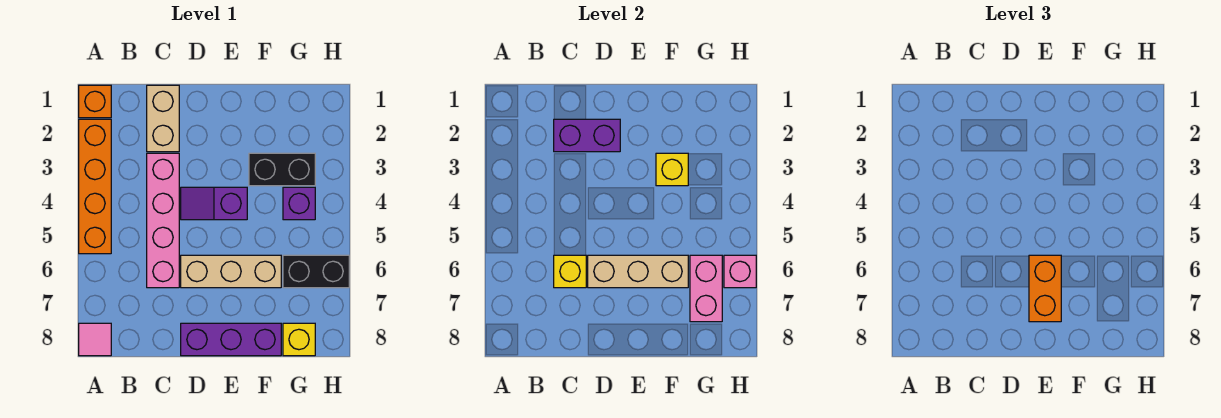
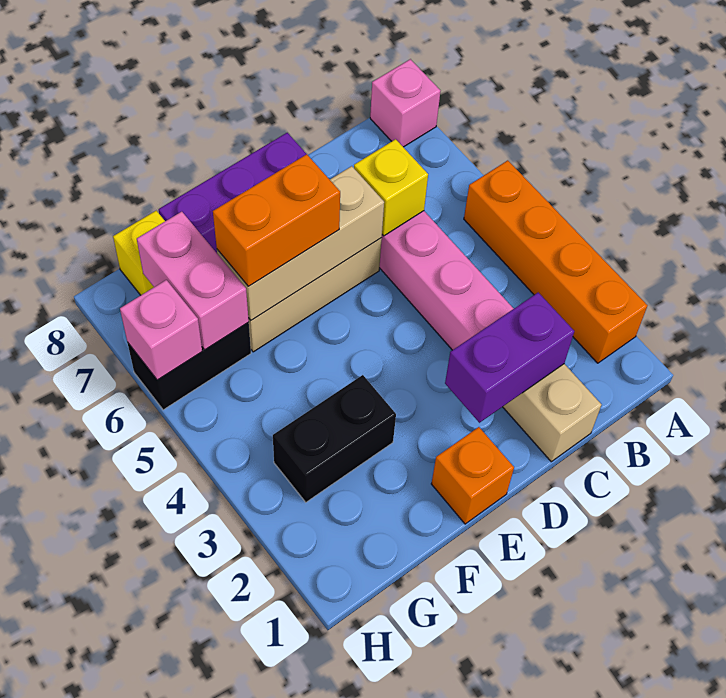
orange brick A1 level 1 -> orange brick E1 level 1
pink tile A8 level 1 -> pink brick A8 level 1
purple slope D4:E4 level 1 top E -> none
orange brick E6:E7 level 3 -> orange brick E6:F6 level 3
yellow brick F3 level 2 -> none
purple brick G4 level 1 -> none

